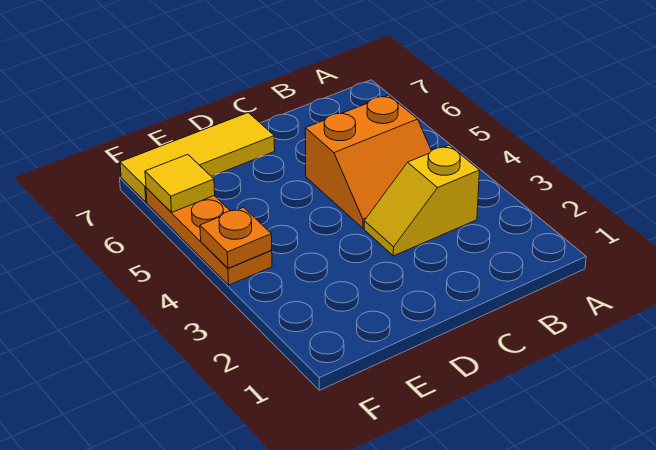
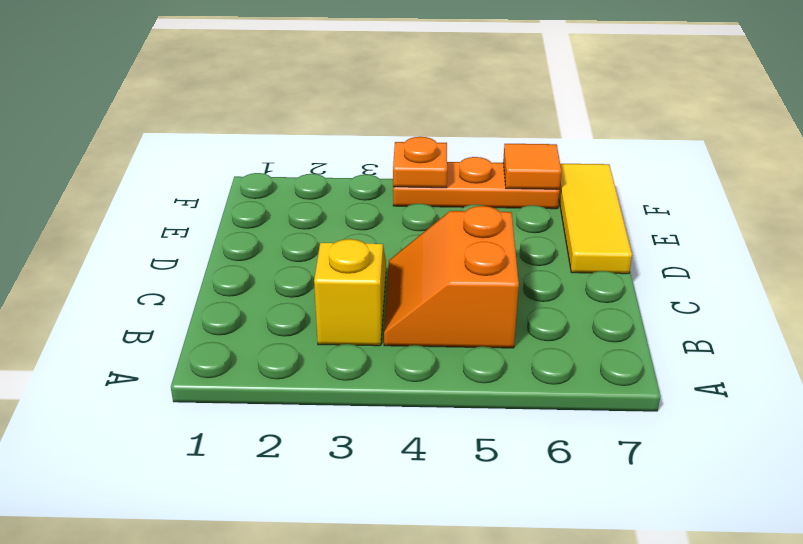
yellow tile F6 level 2 -> orange tile F6 level 2

